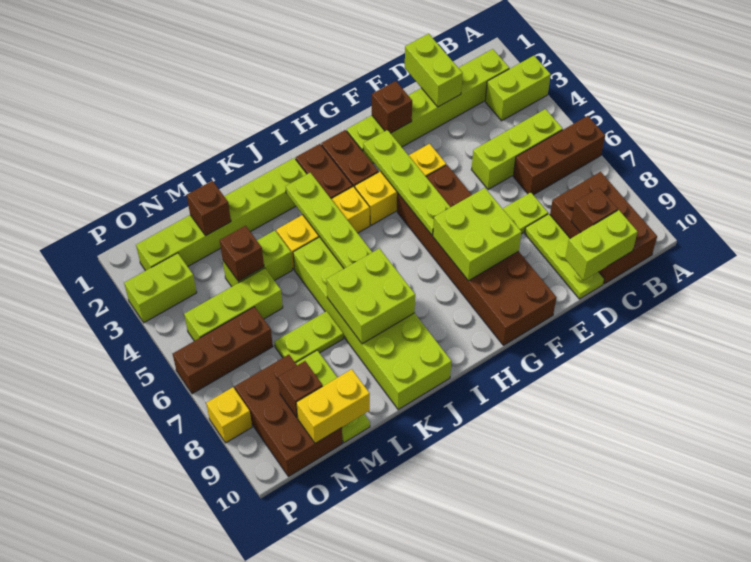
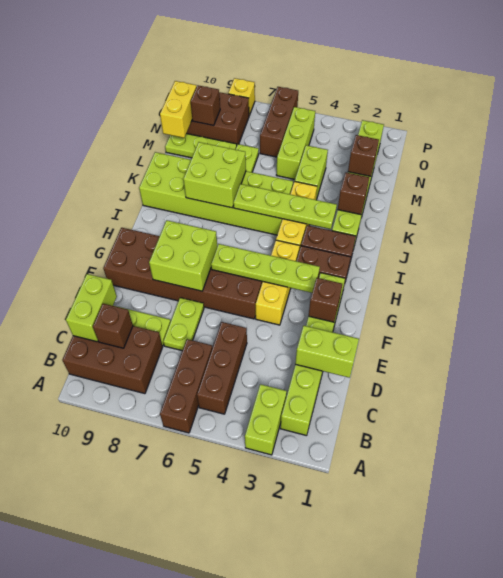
lime brick B5:D5 level 1 -> brown brick B5:D5 level 1
brown brick M4 level 2 -> brown brick K2 level 2
lime brick O3:P3 level 1 -> none

